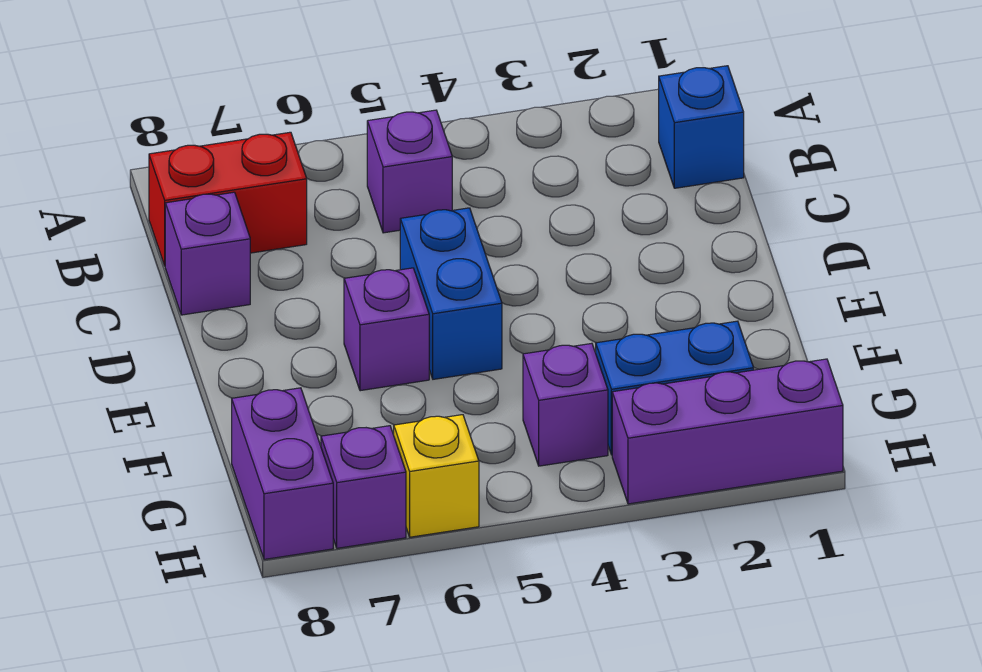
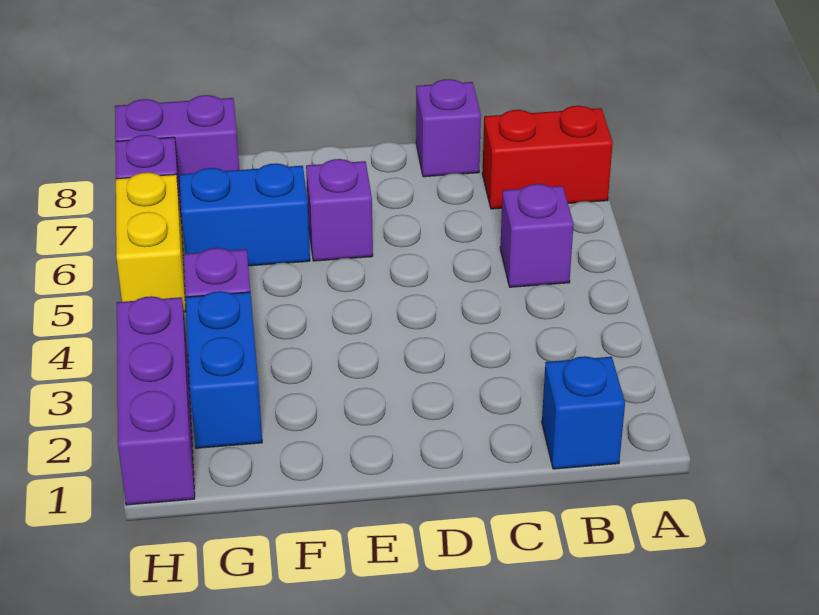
red brick B7:B8 level 1 -> red brick A7:B7 level 1
blue brick D5:E5 level 1 -> blue brick F6:G6 level 1
yellow brick H6 level 1 -> yellow brick H5:H6 level 1

